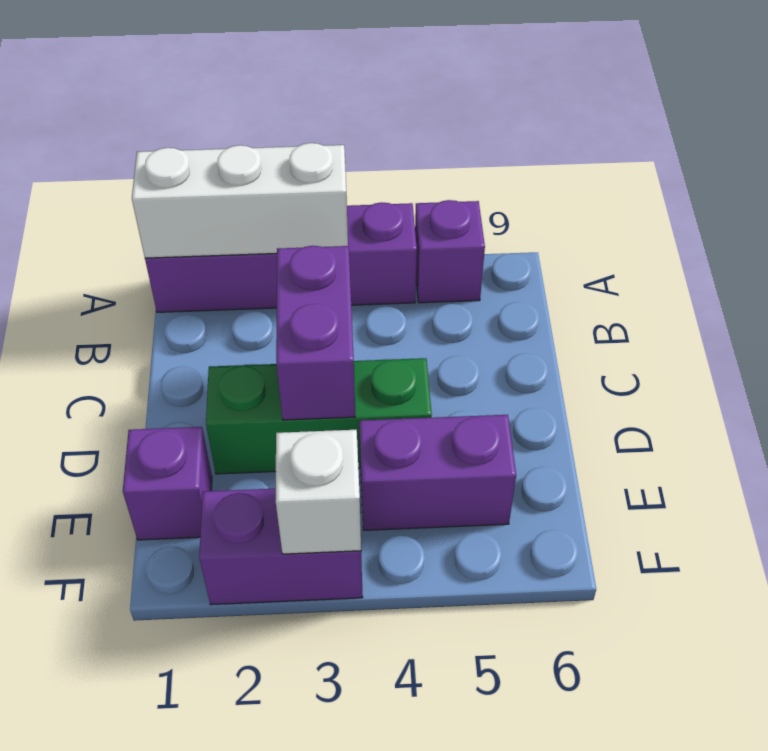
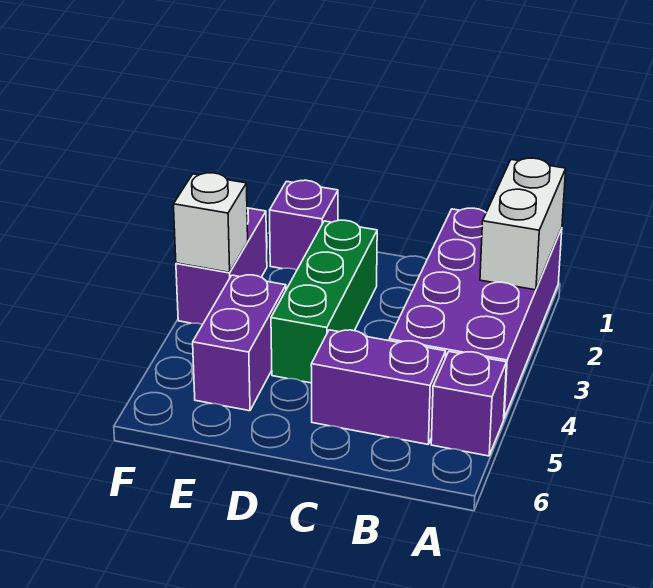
purple brick A1:A4 level 1 -> purple brick A1:B4 level 1
white brick A1:A3 level 2 -> white brick A1:A2 level 2
purple brick C3:D3 level 2 -> purple brick B5:C5 level 1

